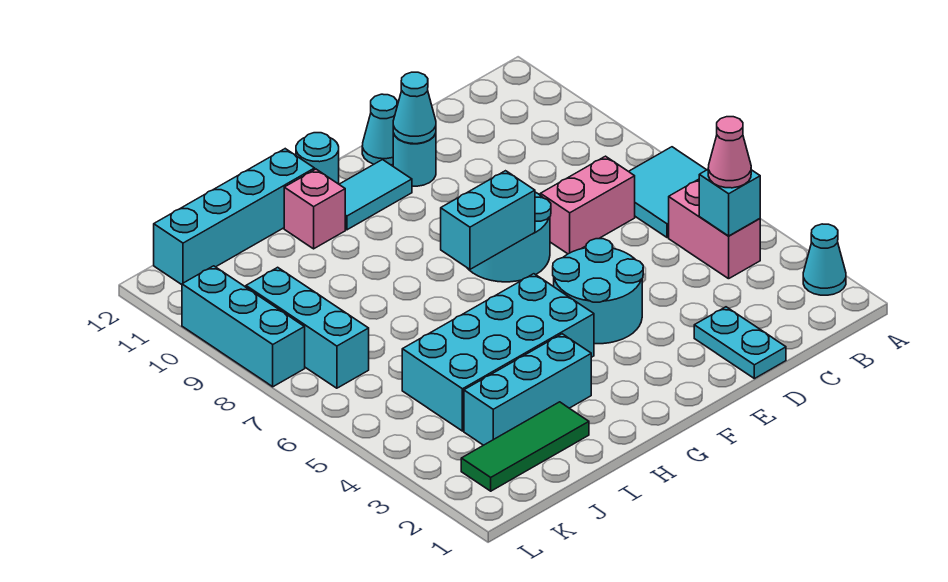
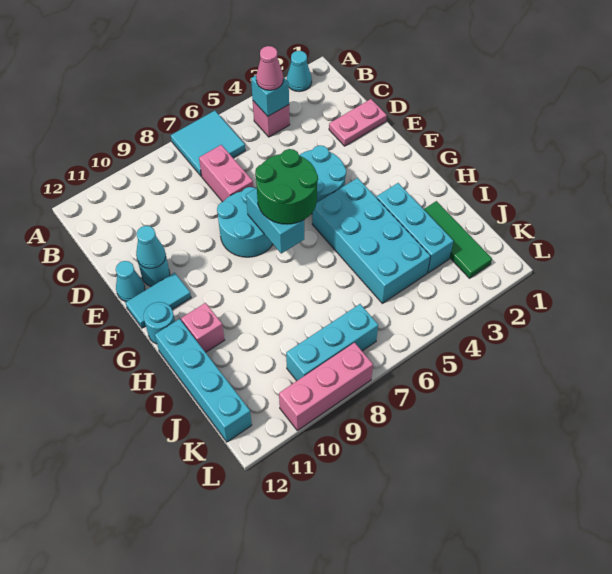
pink brick B4:B5 level 1 -> pink brick B4 level 1
cyan plate D1:D2 level 1 -> pink plate D1:D2 level 1
none -> green round brick F6:G7 level 3
cyan tile F11:G11 level 1 -> cyan tile F11:F12 level 1
cyan brick L8:L10 level 1 -> pink brick L8:L10 level 1

